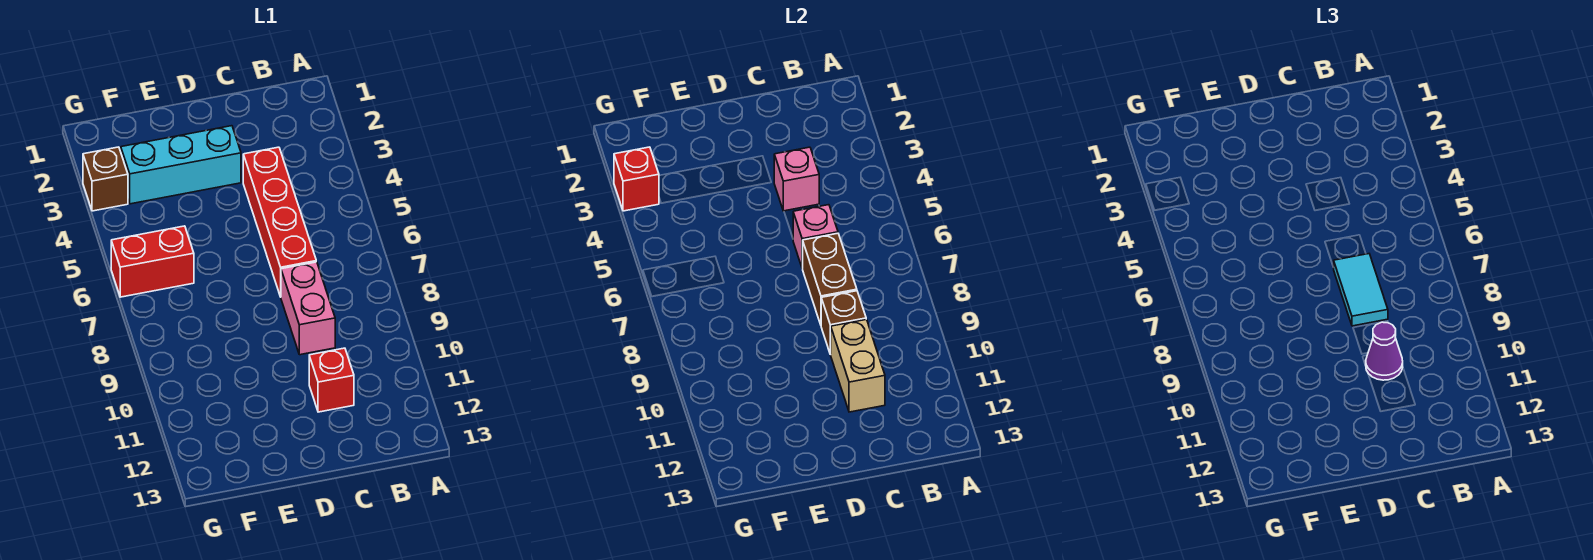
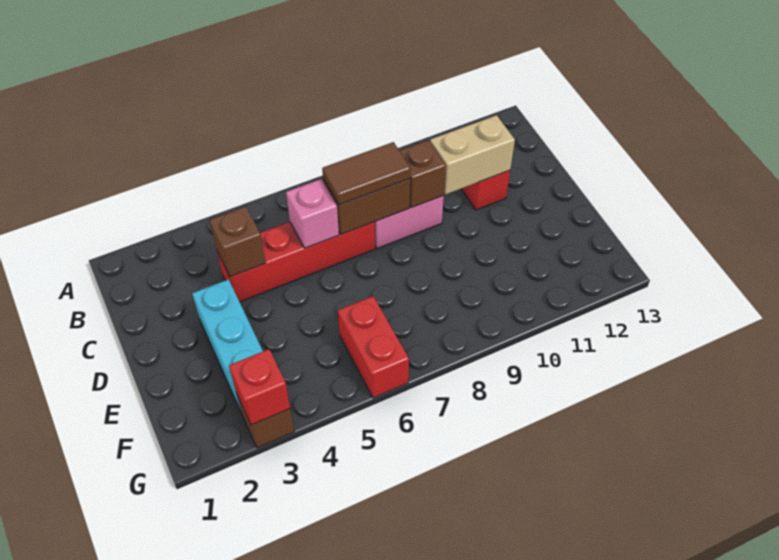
pink brick C4 level 2 -> brown brick C4 level 2
cyan tile C7:C8 level 3 -> brown tile C7:C8 level 3
purple cone C10 level 3 -> none

